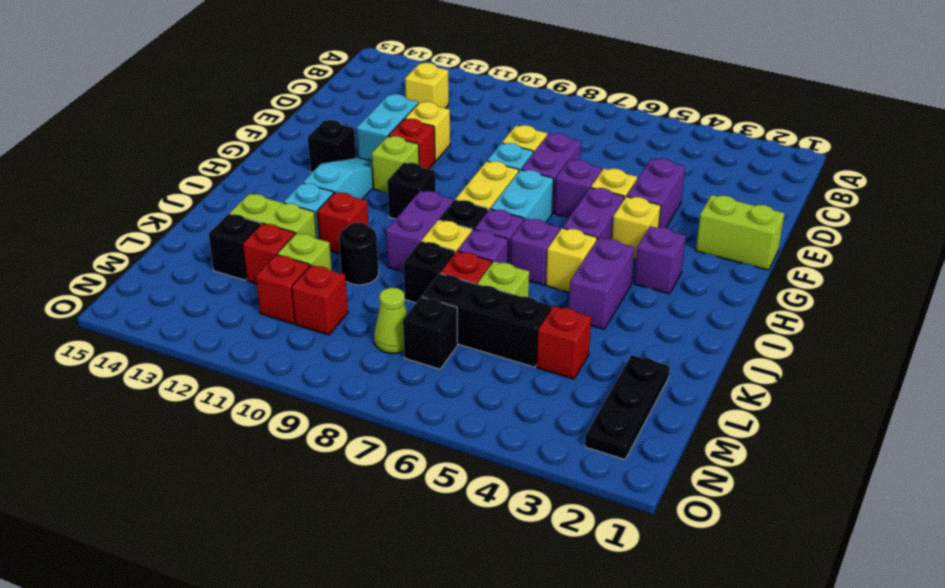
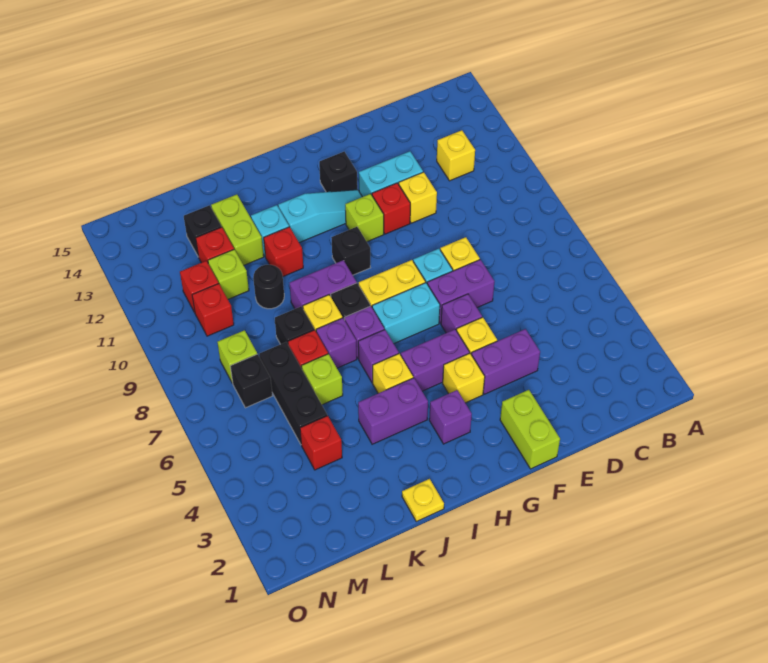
none -> yellow plate J1 level 1
black plate L2:N2 level 1 -> none
lime cone M8 level 1 -> lime brick M8 level 1

